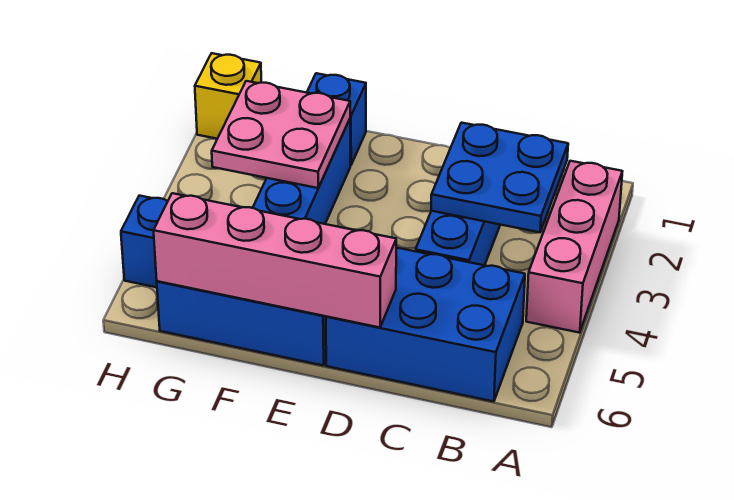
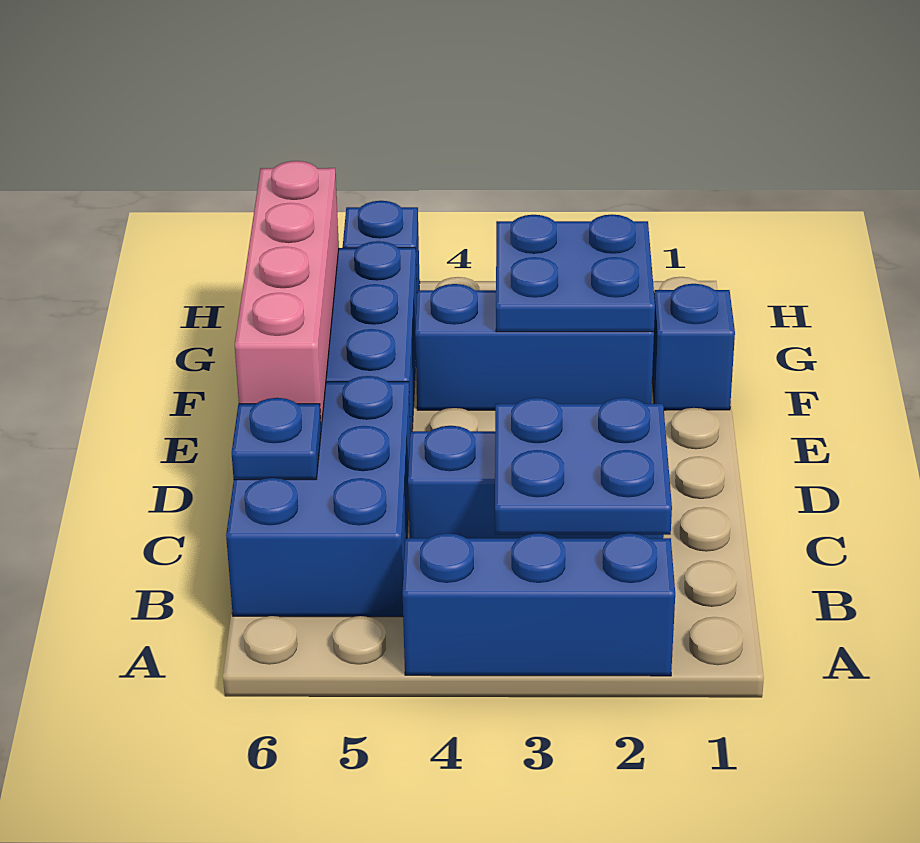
pink brick A2:A4 level 1 -> blue brick A2:A4 level 1
none -> blue plate C6 level 2
pink plate F2:G3 level 2 -> blue plate F2:G3 level 2
yellow brick H1 level 1 -> none

